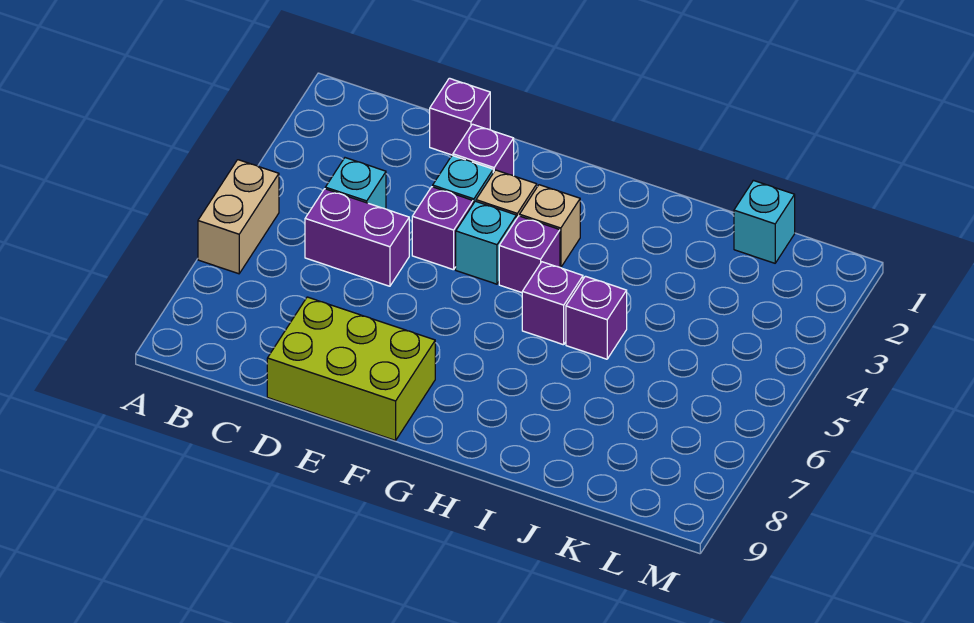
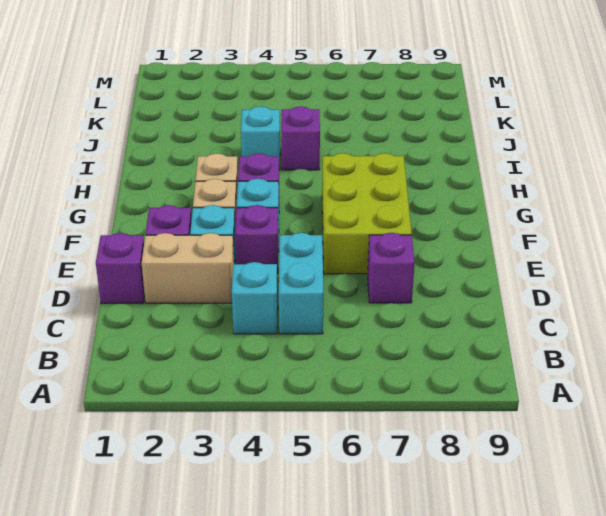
tan brick A5:A6 level 1 -> tan brick D2:D3 level 1
purple brick C5:D5 level 1 -> cyan brick C5:D5 level 1
lime brick D8:F9 level 1 -> lime brick E6:G7 level 1
purple brick H5 level 1 -> purple brick D7 level 1
cyan brick K1 level 1 -> cyan brick I4 level 1

